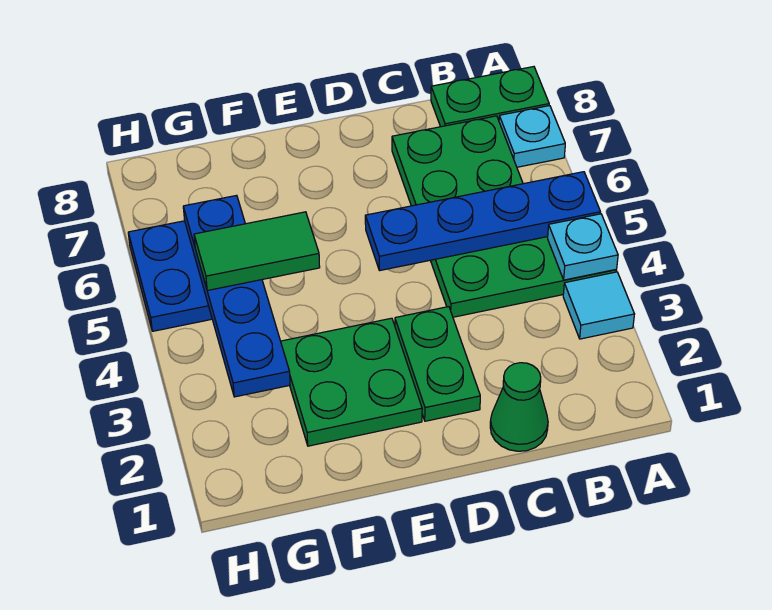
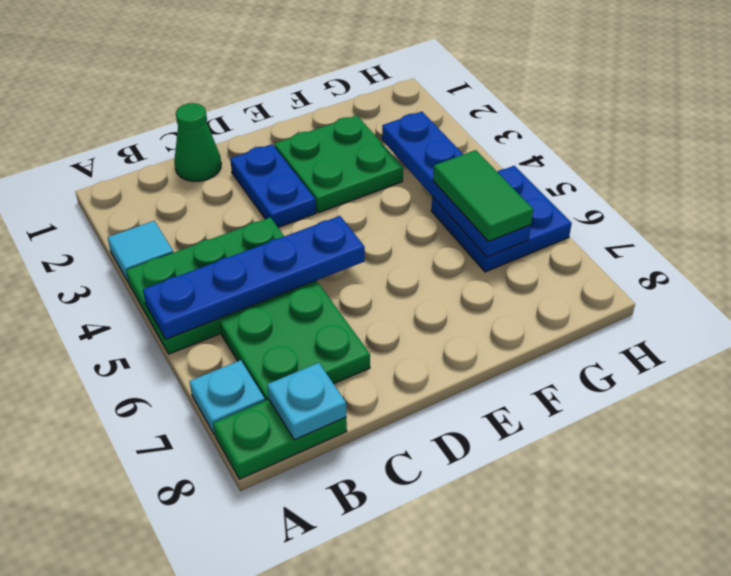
cyan plate A4 level 2 -> cyan plate B8 level 2
green plate D2:D3 level 1 -> blue plate D2:D3 level 1
green tile F5:G5 level 3 -> green tile G5:G6 level 3

